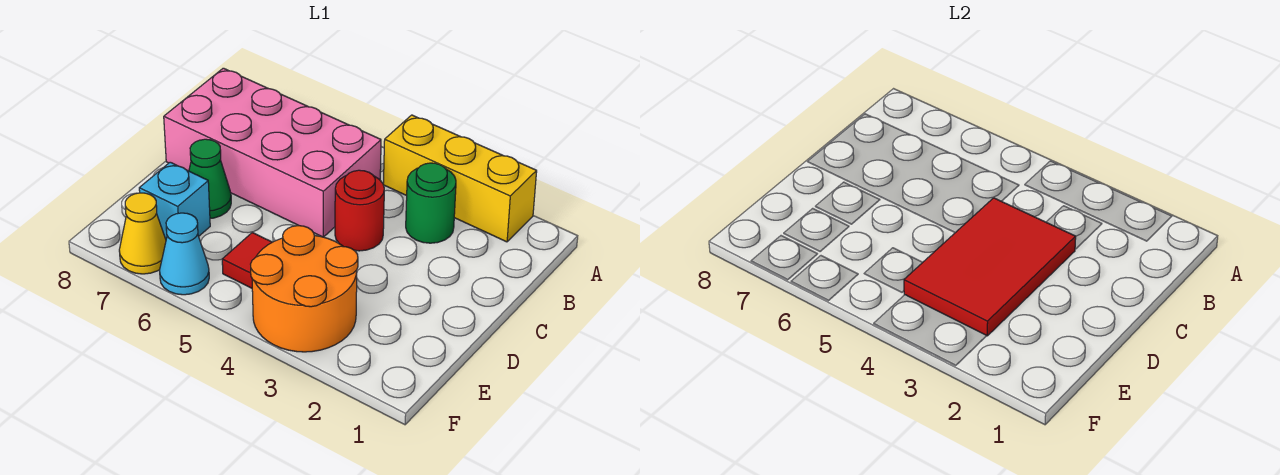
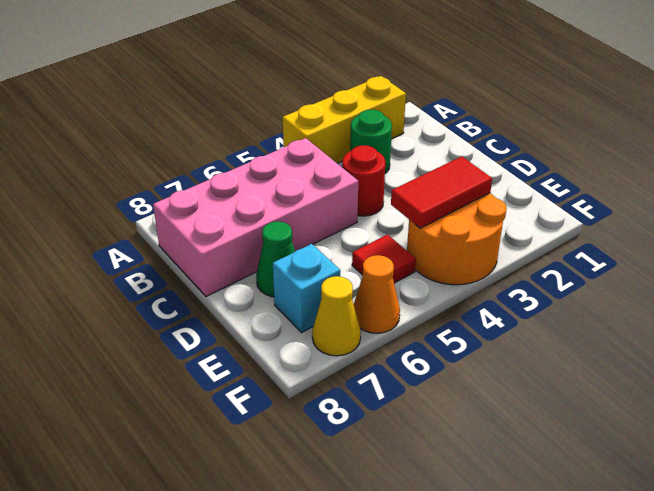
red tile C3:E4 level 2 -> red tile E3:E4 level 2
cyan cone F6 level 1 -> orange cone F6 level 1

